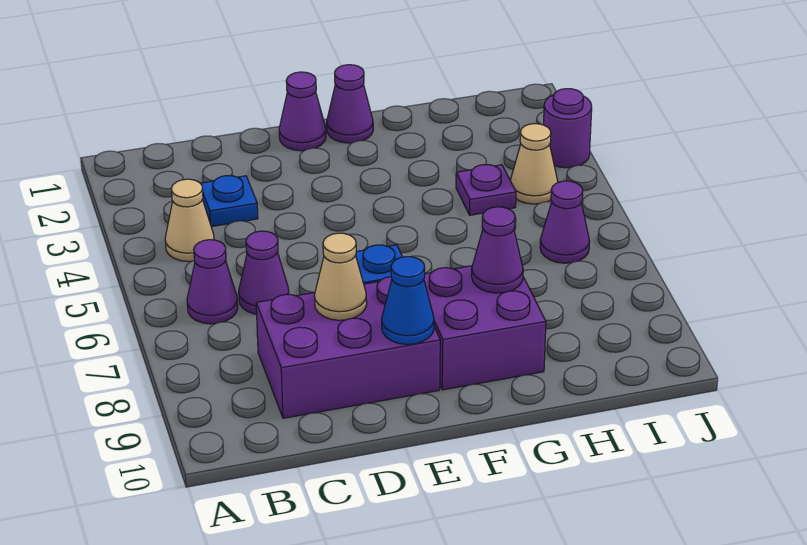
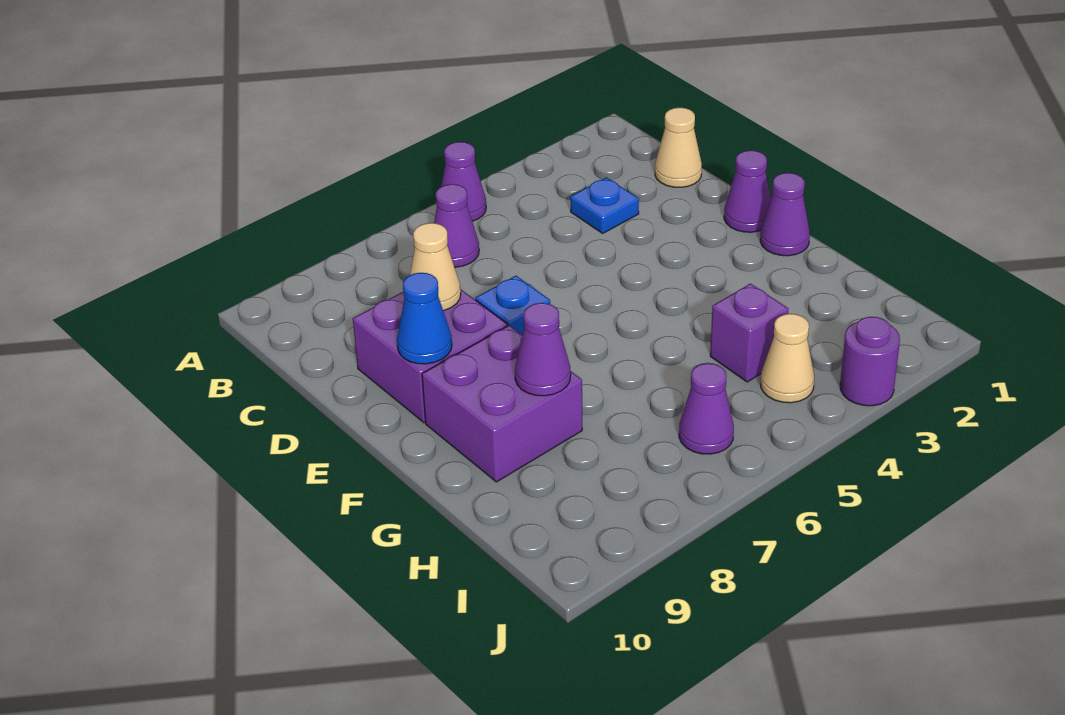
tan cone B4 level 1 -> tan cone C1 level 1
purple cone C6 level 1 -> purple cone A5 level 1
purple brick C8:E9 level 1 -> purple brick D8:E9 level 1
purple plate H4 level 1 -> purple brick H4 level 1

